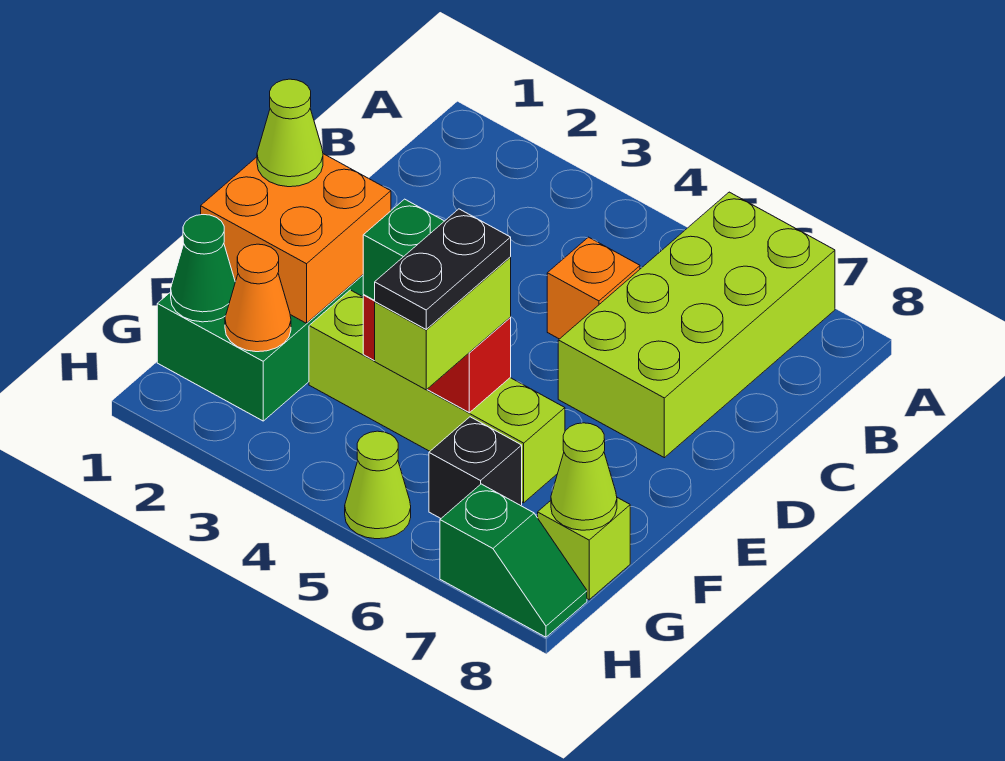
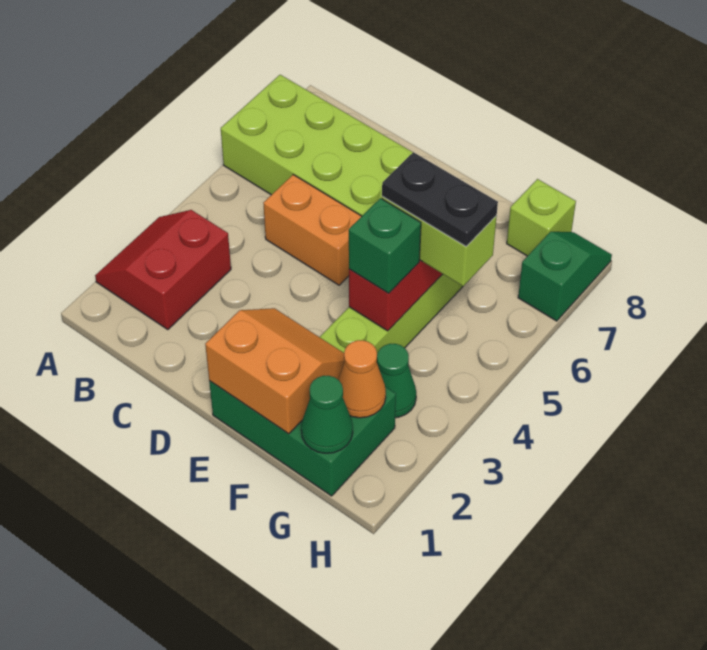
none -> red slope A2:B3 level 1 top B
orange brick C5 level 1 -> orange brick C5:D5 level 1
orange brick E1:F2 level 2 -> orange slope E1:F2 level 2 top 1
lime cone E1 level 3 -> none
none -> green cone G3 level 1
black brick G6 level 1 -> none
lime cone G8 level 2 -> none
lime cone H5 level 1 -> none

